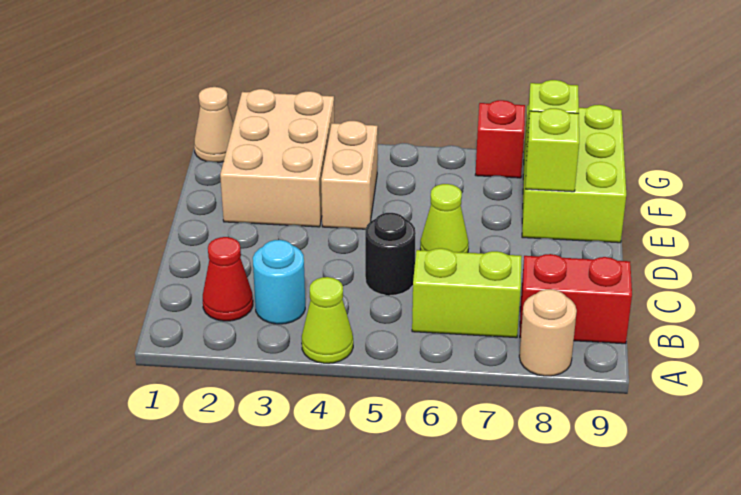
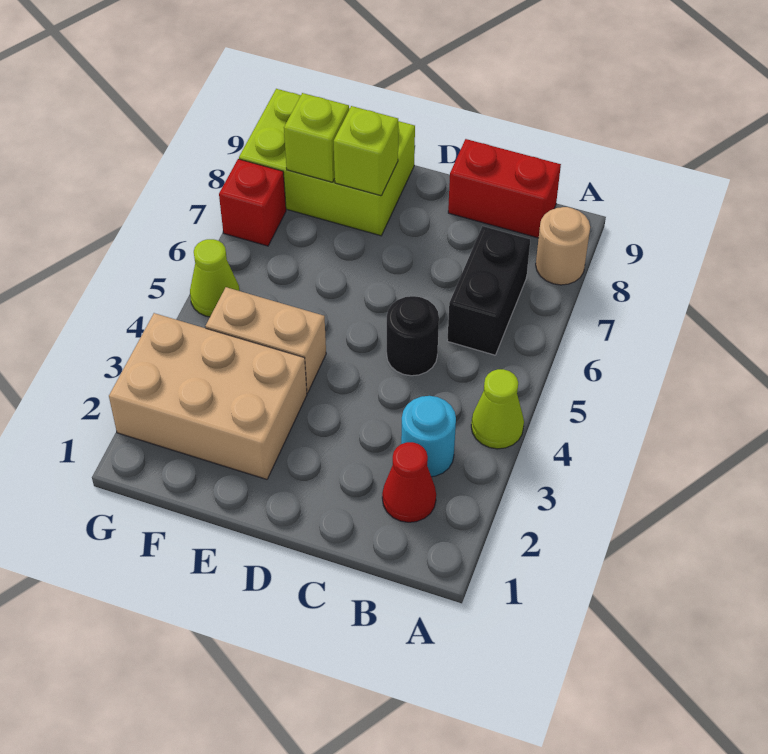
lime brick B6:B7 level 1 -> black brick B6:B7 level 1
red brick B8:B9 level 1 -> red brick B9:C9 level 1
lime cone D6 level 1 -> lime cone G5 level 1
tan cone G1 level 1 -> none

